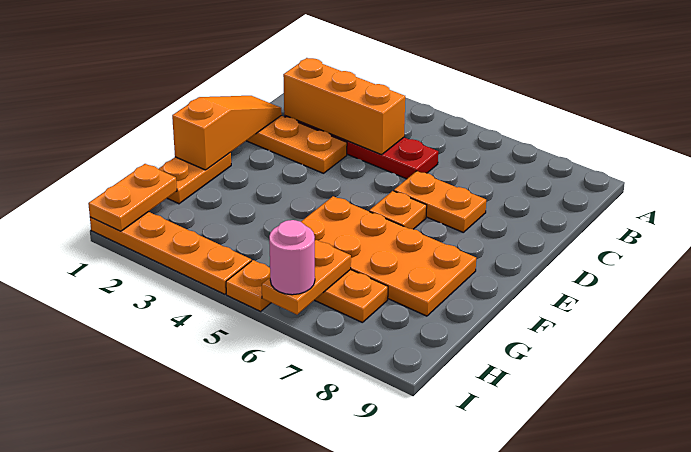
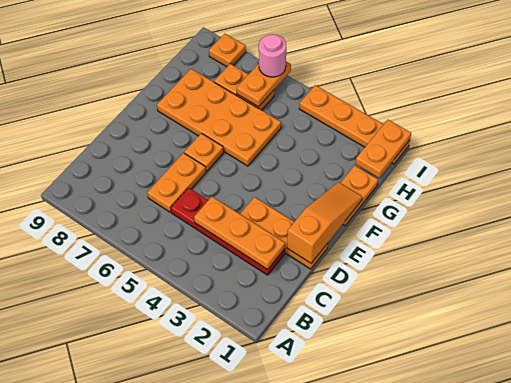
orange brick C2:C4 level 2 -> orange plate C2:C4 level 2
orange slope D1:F1 level 2 top F -> orange slope D1:F1 level 2 top D
orange plate D6:D7 level 1 -> orange plate C6:D6 level 1
orange plate I5 level 1 -> orange plate I8 level 1

